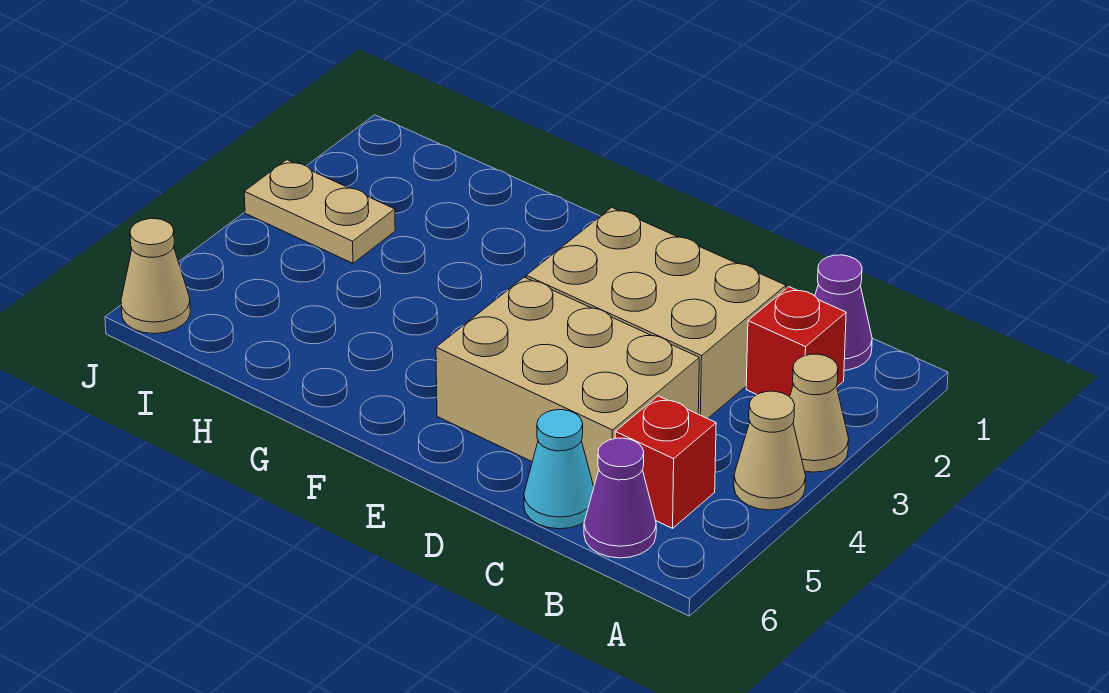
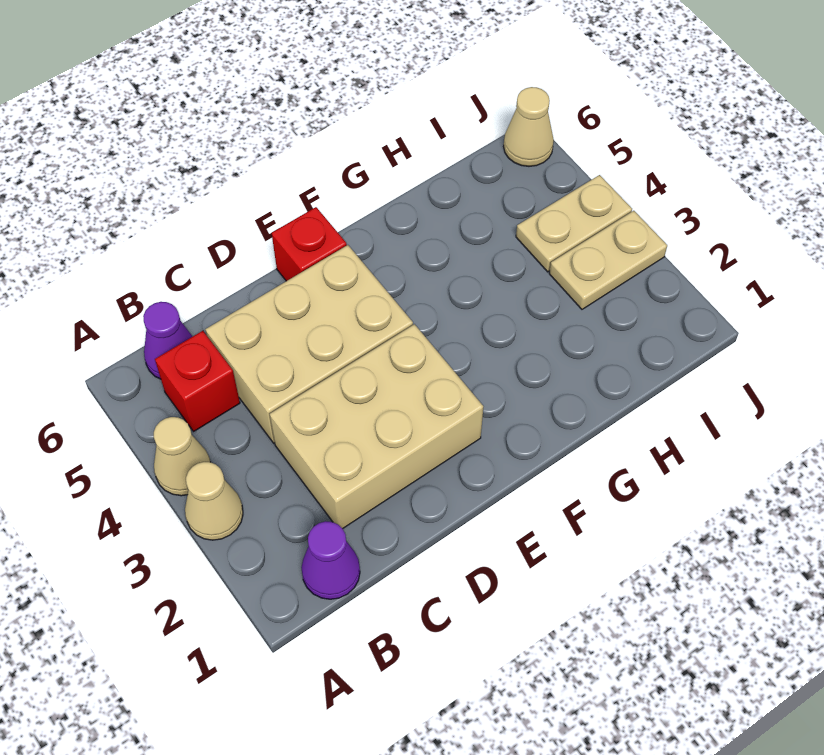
red brick B2 level 1 -> red brick E6 level 1
cyan cone C6 level 1 -> none
none -> tan plate I4:J4 level 1

